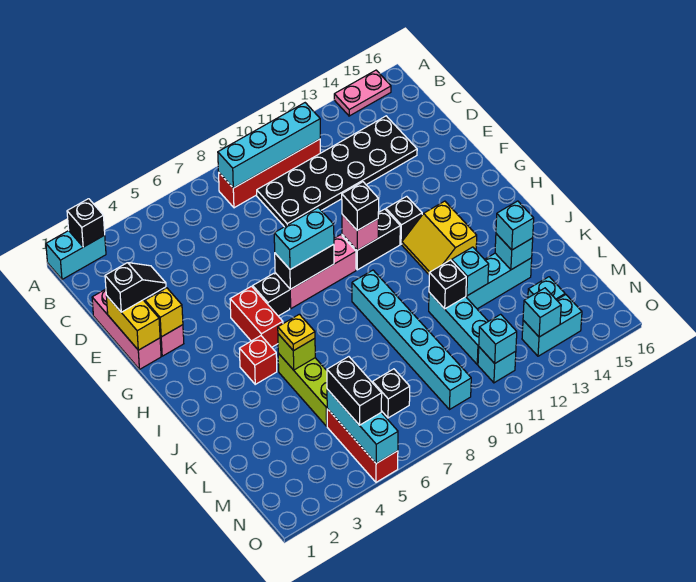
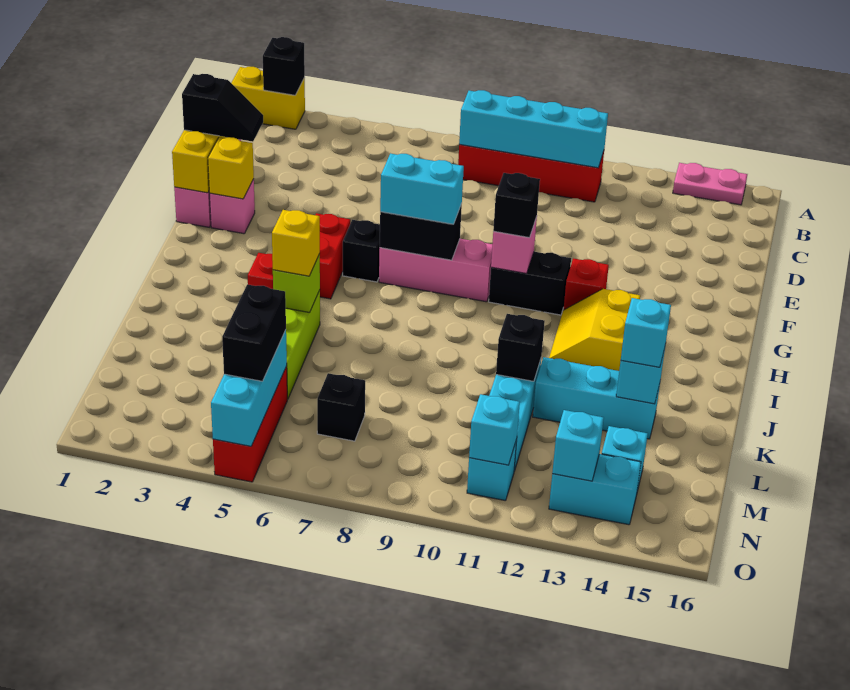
cyan brick A1:A2 level 1 -> yellow brick A1:A2 level 1
black plate C9:D14 level 1 -> none
black brick G12 level 1 -> red brick G12 level 1
cyan brick I9:N9 level 1 -> none
yellow plate J5 level 3 -> yellow brick J5 level 3
cyan brick K12 level 2 -> none

